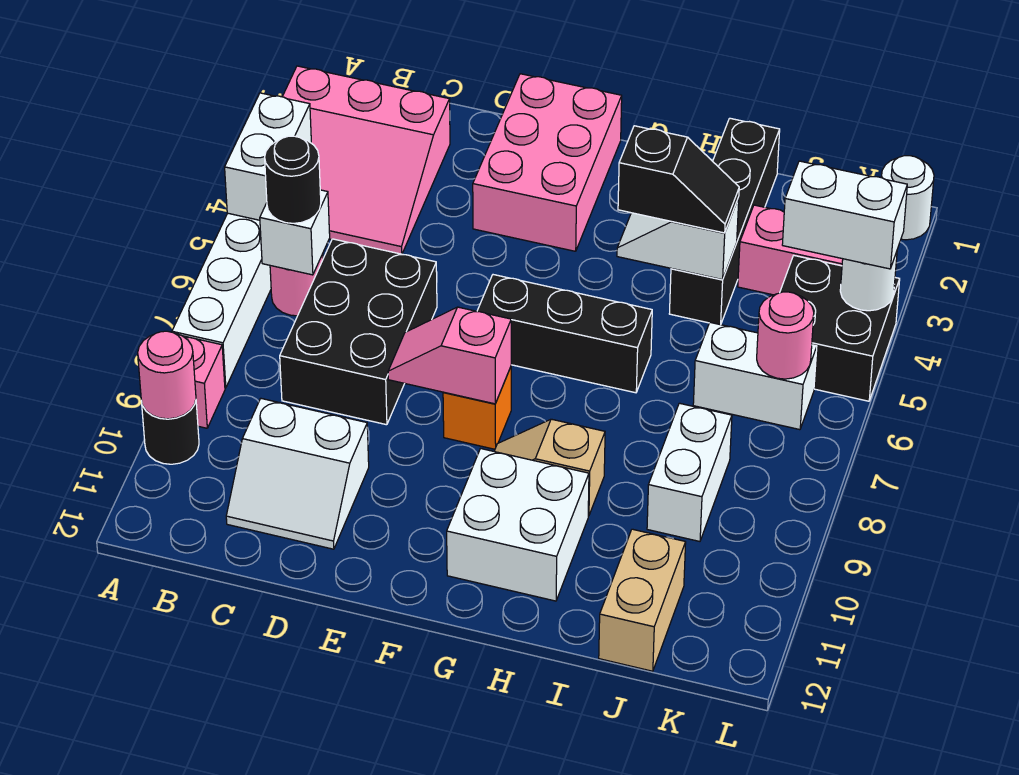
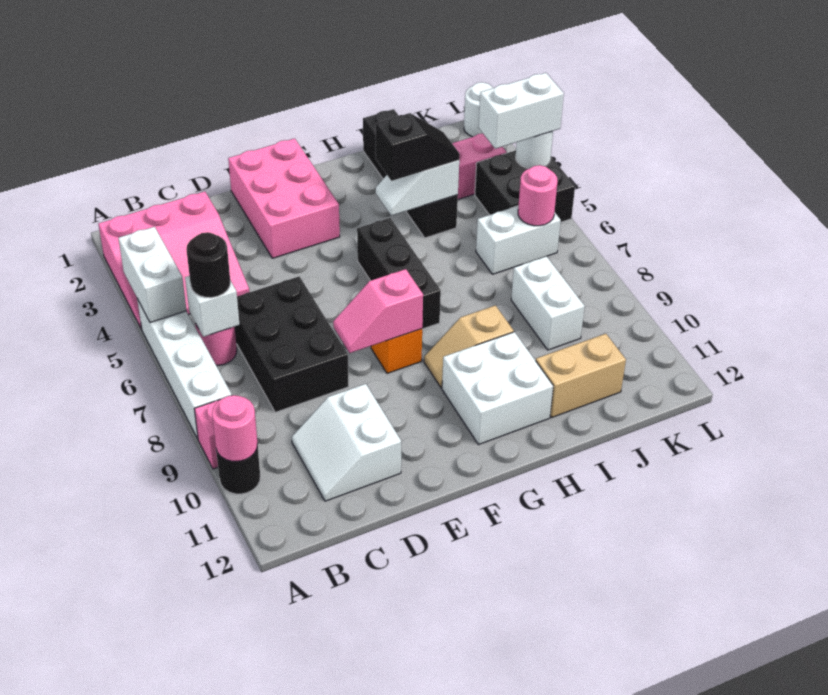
white slope C10:D11 level 1 top 10 -> white slope C10:D11 level 1 top D
black brick F6:H6 level 1 -> black brick G5:G7 level 1
tan brick J11:J12 level 1 -> tan brick I11:J11 level 1

